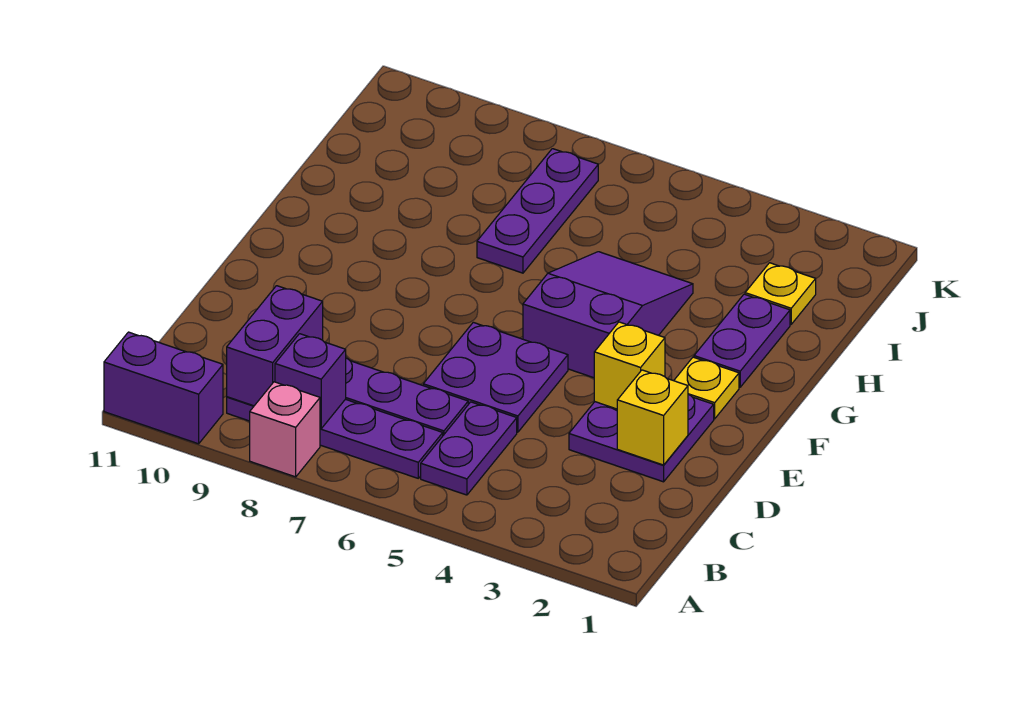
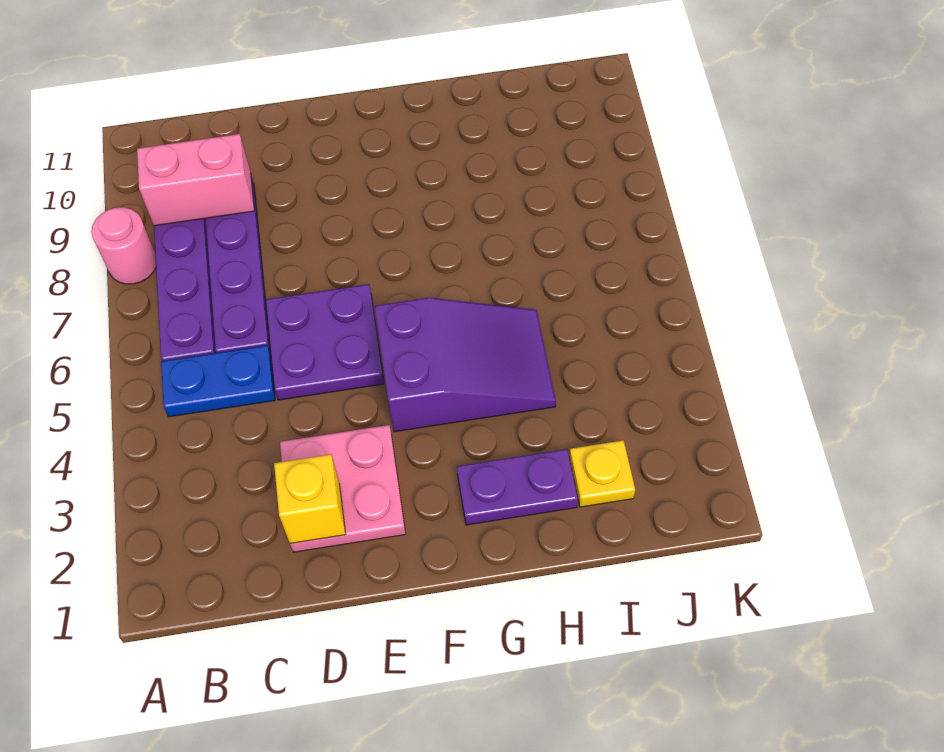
pink brick A8 level 1 -> pink round brick A8 level 1
purple brick A10:A11 level 1 -> none
purple plate B5:C5 level 1 -> blue plate B5:C5 level 1
purple brick B8 level 2 -> none
purple brick B9:C9 level 2 -> pink brick B9:C9 level 2
purple plate D2:E3 level 1 -> pink plate D2:E3 level 1
yellow brick E3 level 2 -> none
yellow plate F2 level 1 -> none
purple plate H7:J7 level 1 -> none

